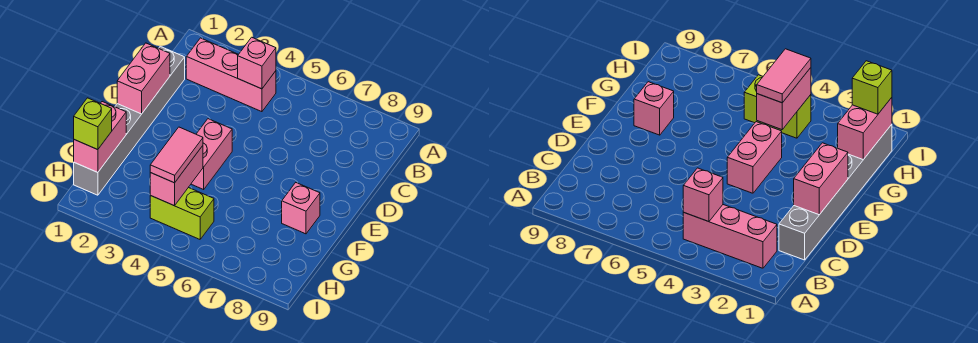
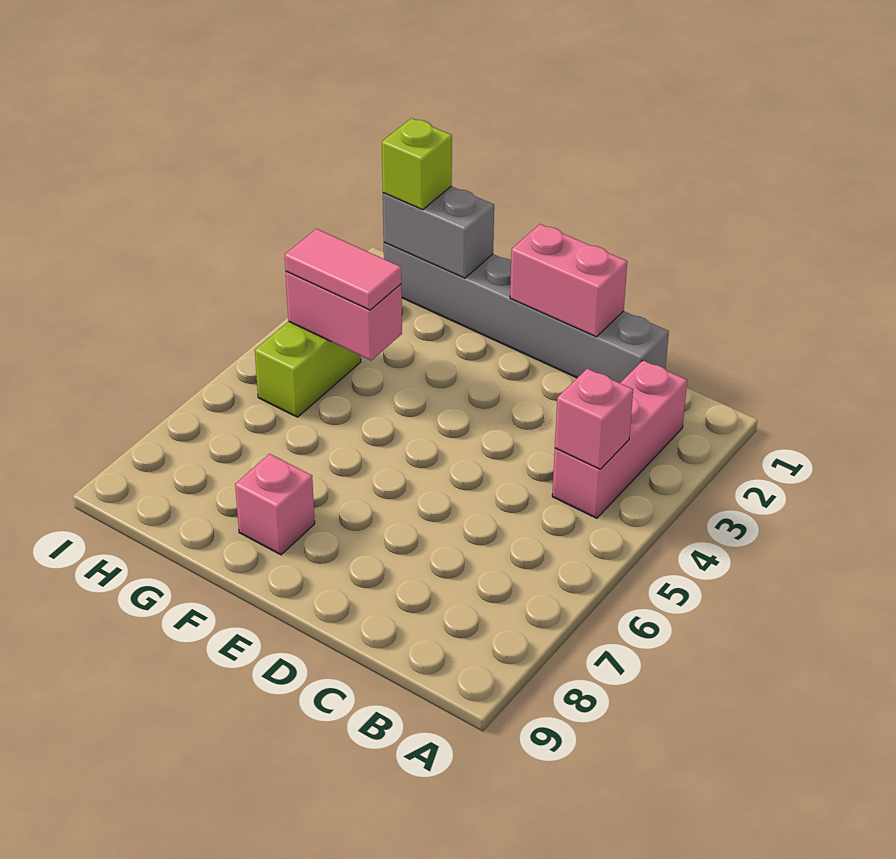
pink brick E4:F4 level 1 -> none
pink brick G1:H1 level 2 -> grey brick G1:H1 level 2

